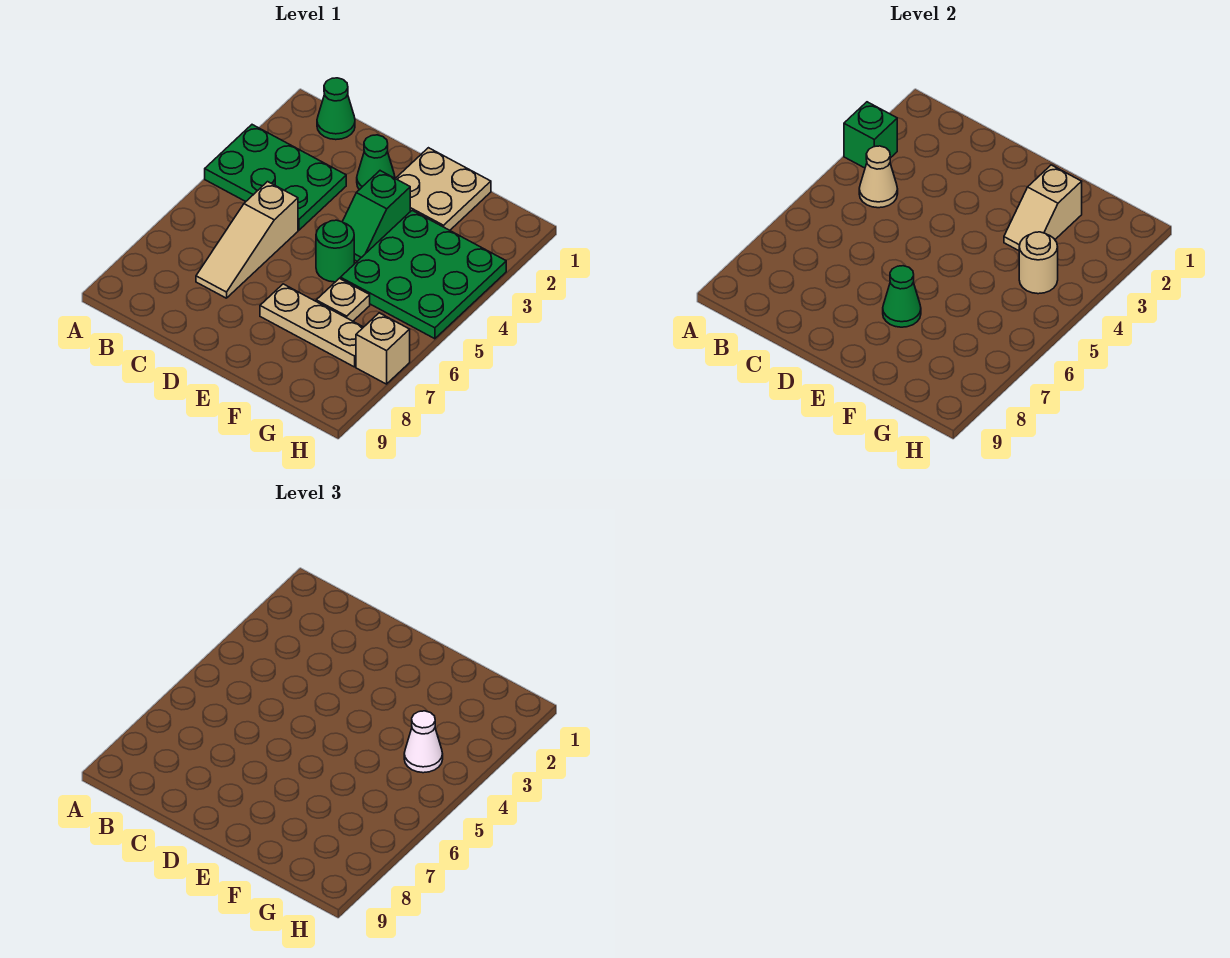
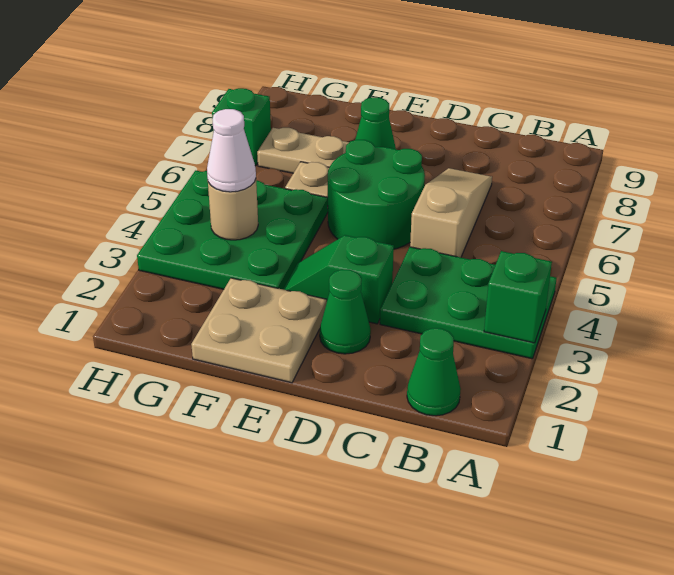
tan cone B4 level 2 -> none
green slope E3:E4 level 1 top 3 -> green slope D3:E3 level 1 top D
green round brick E5 level 1 -> green round brick D5:E6 level 1
tan slope F2:F3 level 2 top 2 -> none
tan brick H7 level 1 -> green brick H7 level 1

